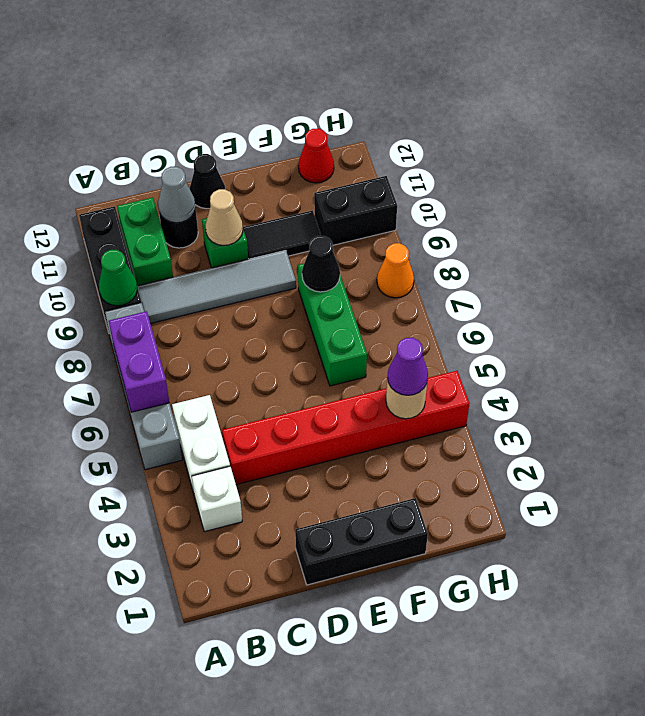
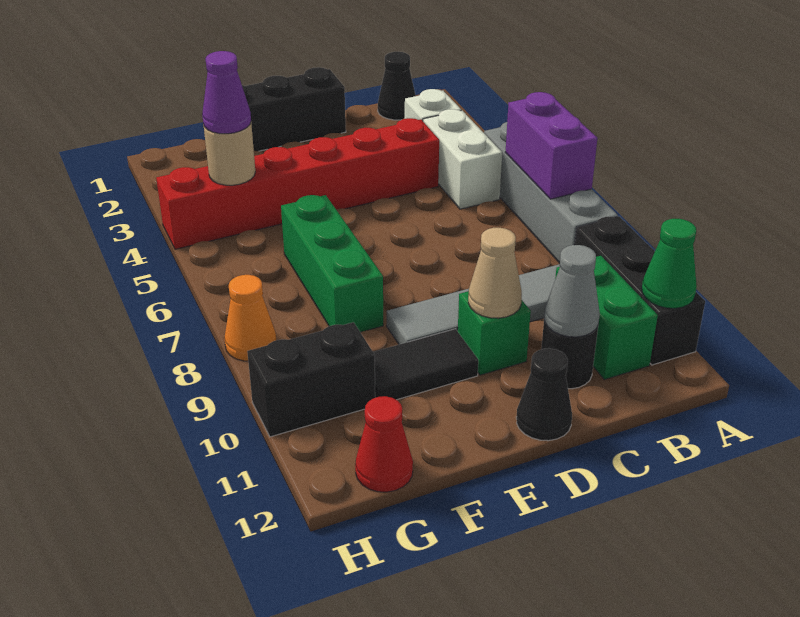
green cone A9 level 2 -> green cone A11 level 2
black cone F8 level 2 -> black cone B1 level 1

